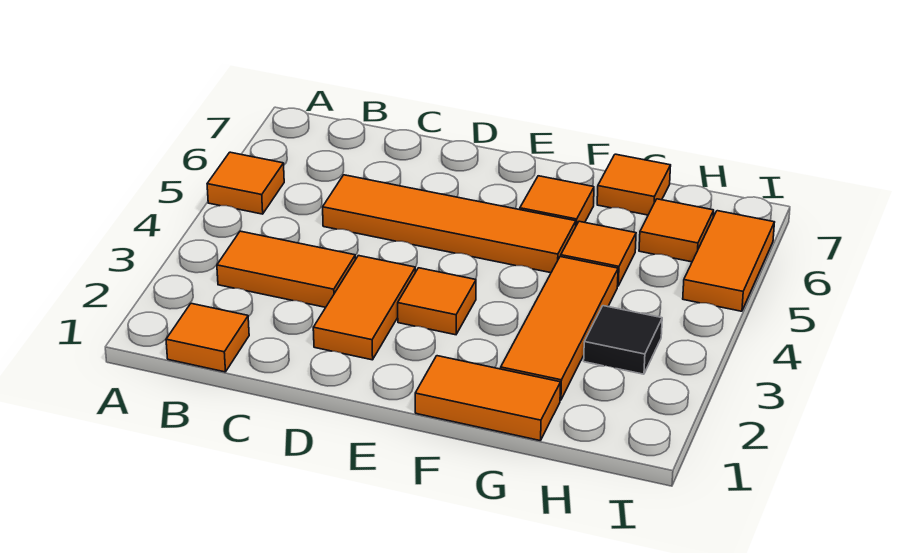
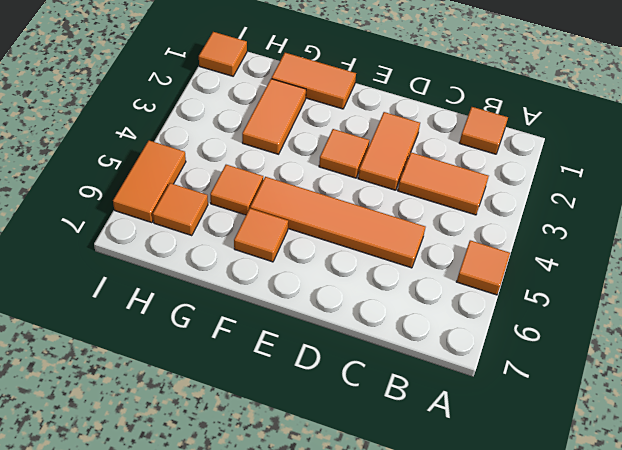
orange tile G2:G4 level 1 -> orange tile G2:G3 level 1
orange tile G7 level 1 -> orange tile I1 level 1
black tile H3 level 1 -> none

